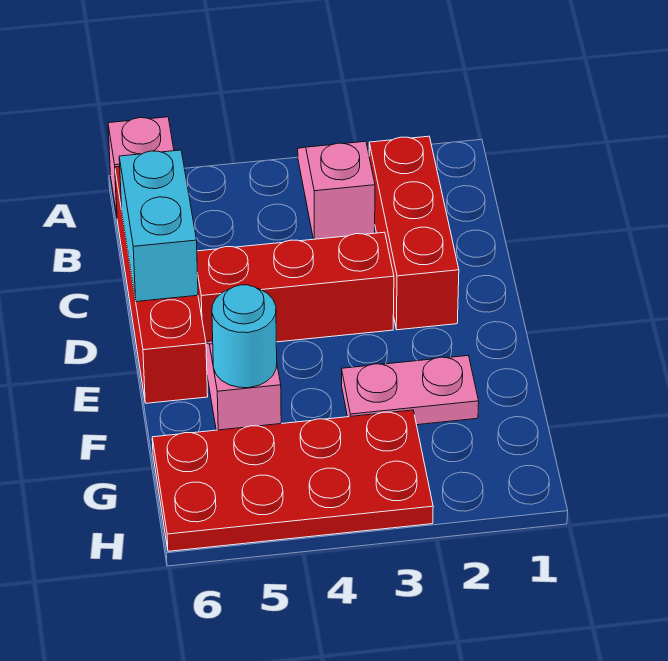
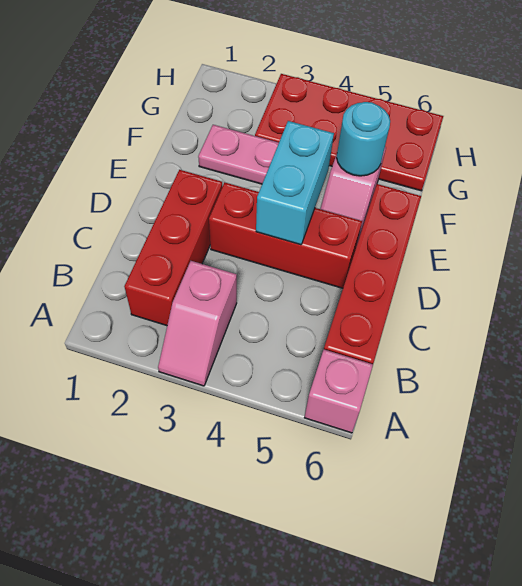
cyan brick C6:D6 level 2 -> cyan brick D4:E4 level 2

